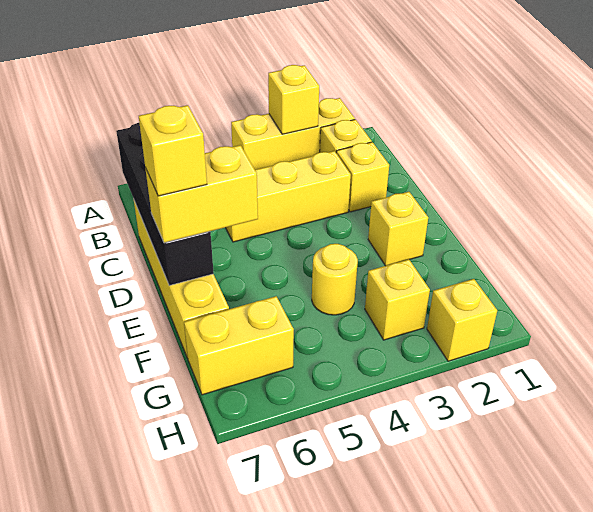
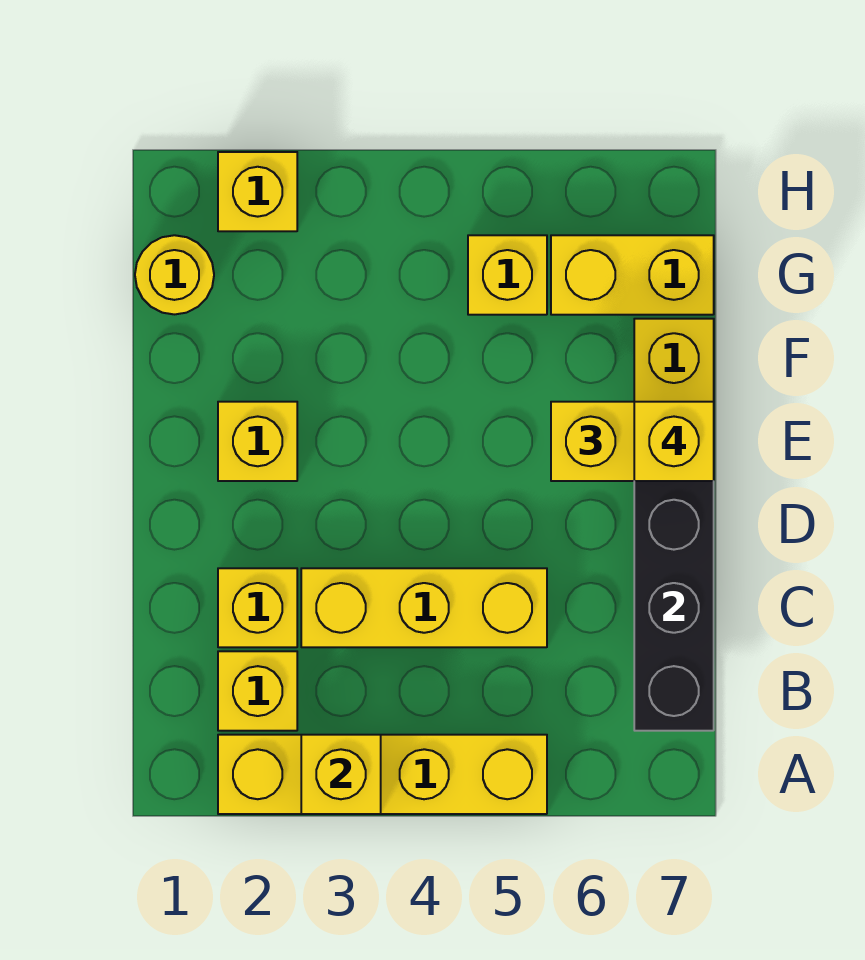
yellow brick A2:A4 level 1 -> yellow brick A2:A5 level 1
yellow round brick F4 level 1 -> yellow round brick G1 level 1
yellow brick G3 level 1 -> yellow brick G5 level 1

